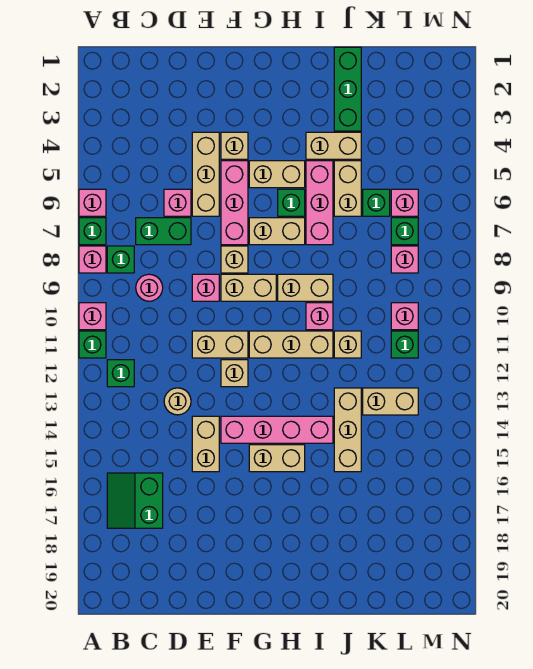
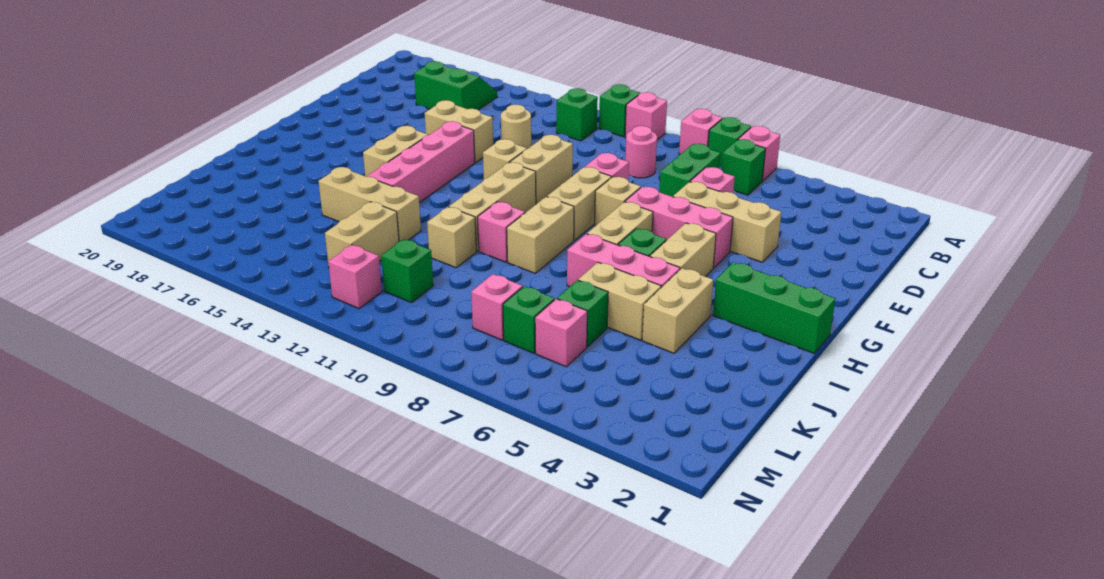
green brick B8 level 1 -> green brick B6 level 1
tan brick F4 level 1 -> none
green brick J1:J3 level 1 -> green brick H1:H3 level 1
pink brick L10 level 1 -> pink brick M12 level 1

